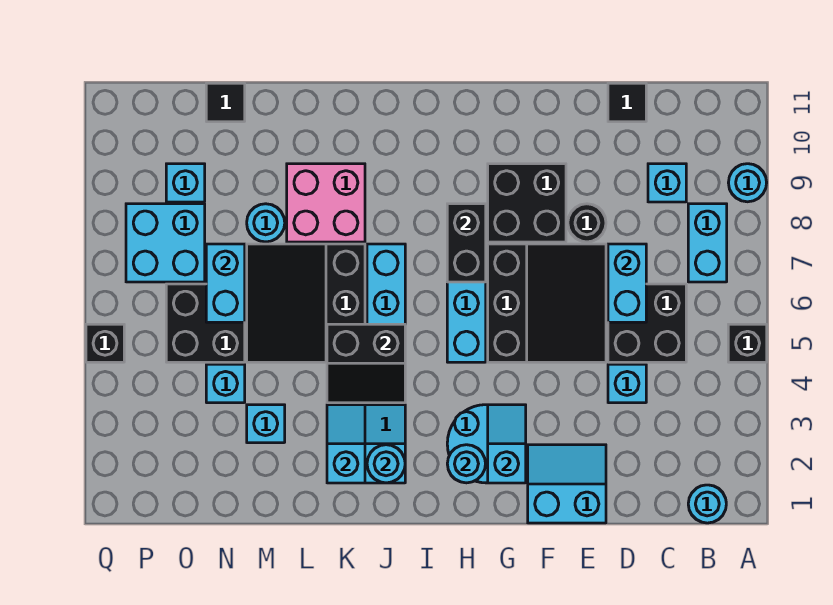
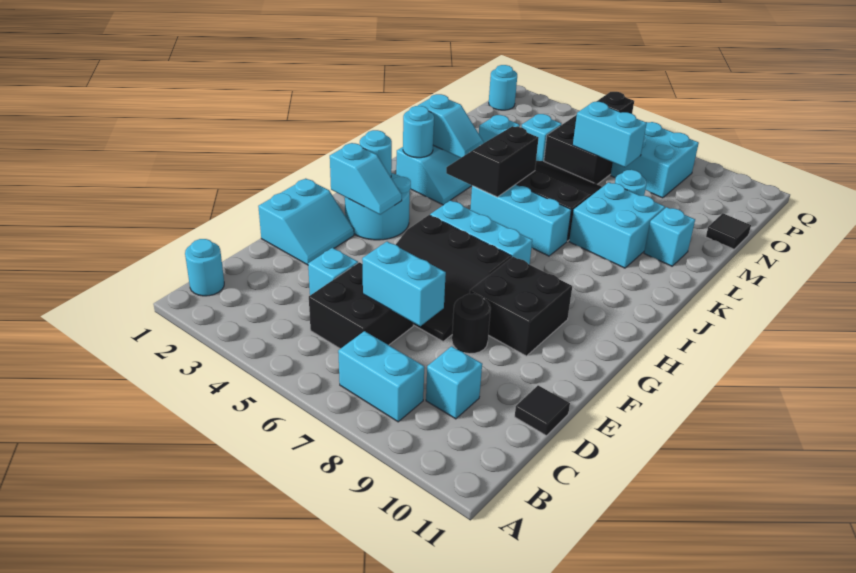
black brick A5 level 1 -> none
cyan round brick A9 level 1 -> cyan round brick P1 level 1
black brick H7:H8 level 2 -> none
pink brick K8:L9 level 1 -> cyan brick K8:L9 level 1
cyan brick O9 level 1 -> cyan brick L10 level 1

